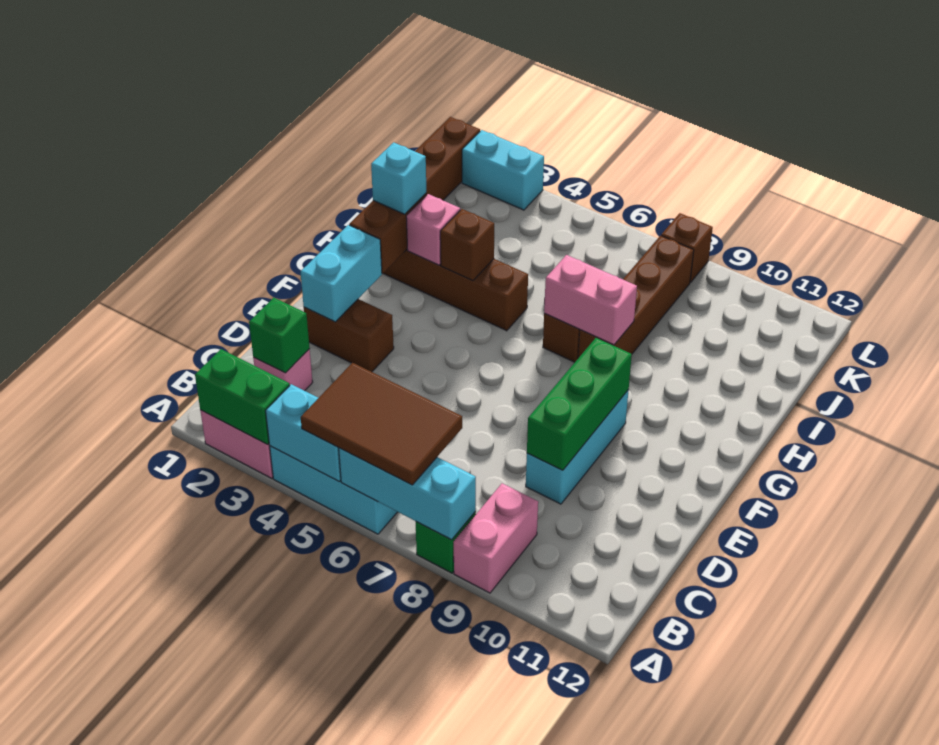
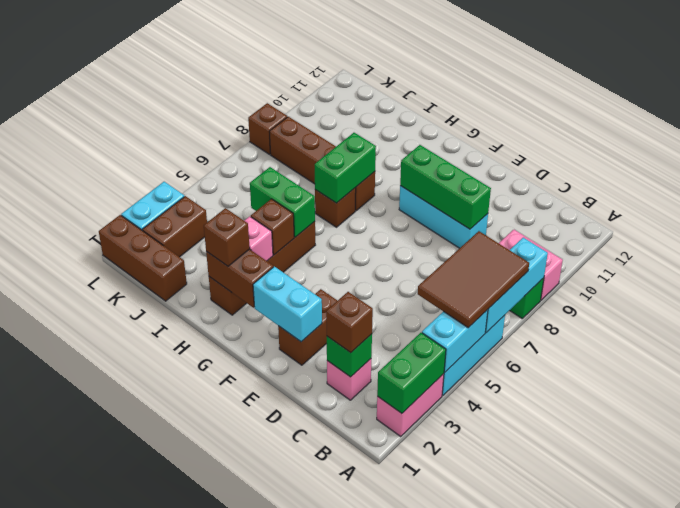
none -> brown brick C2 level 3
cyan brick H2 level 3 -> brown brick H2 level 3
none -> green brick H5:I5 level 2
pink brick H7:H8 level 2 -> green brick H7:H8 level 2
none -> brown brick K2:K3 level 1

